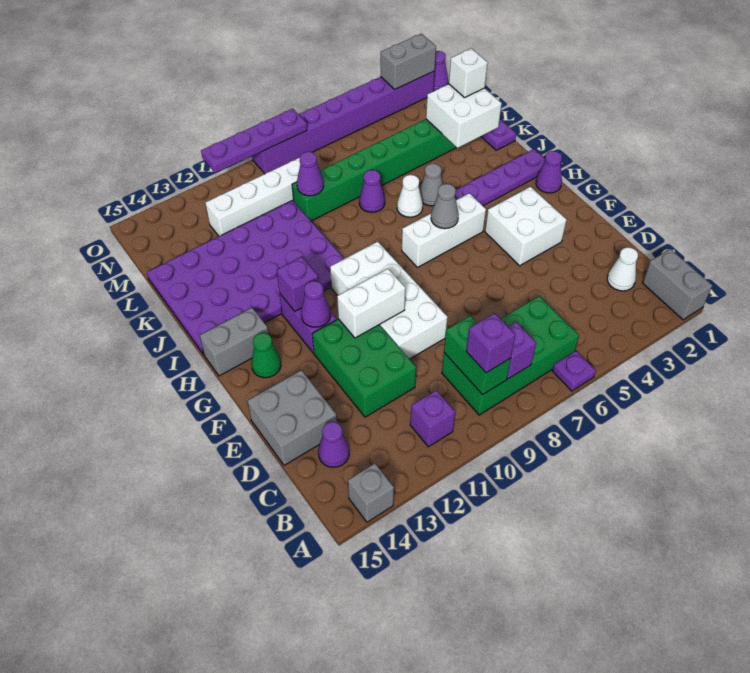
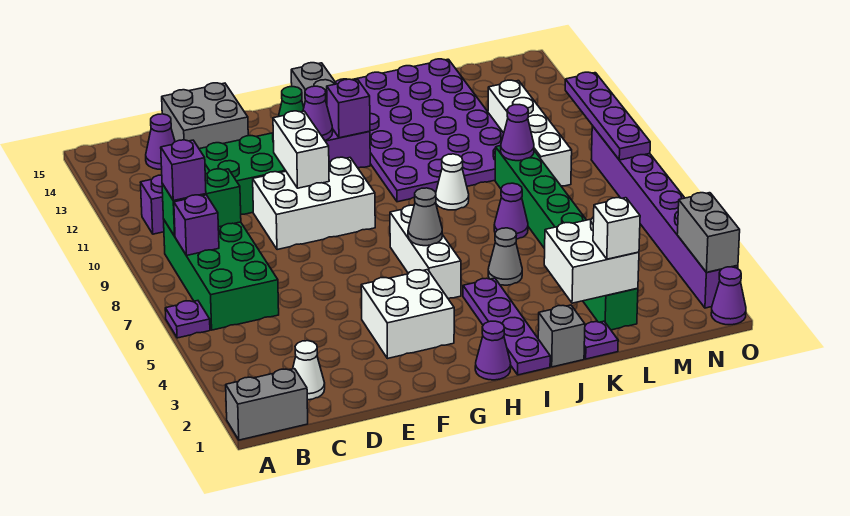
grey brick A14 level 1 -> grey brick J1 level 1
white brick E9:H10 level 1 -> white brick E9:G10 level 1
white cone J6 level 1 -> white cone J9 level 1

